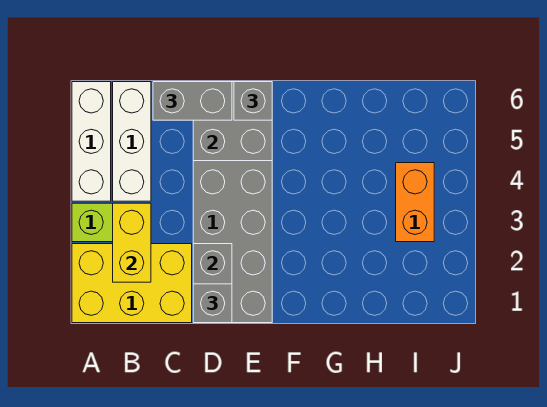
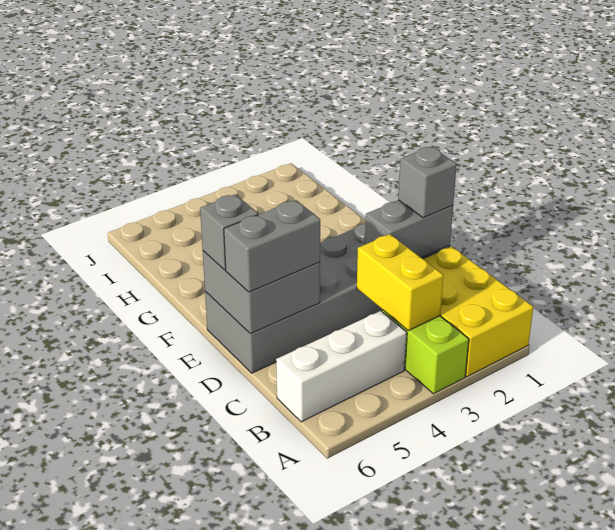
white brick A4:A6 level 1 -> none
yellow brick B2:B3 level 2 -> yellow brick B3:C3 level 2
grey brick C6:D6 level 3 -> grey brick D5:D6 level 3
orange brick I3:I4 level 1 -> none

